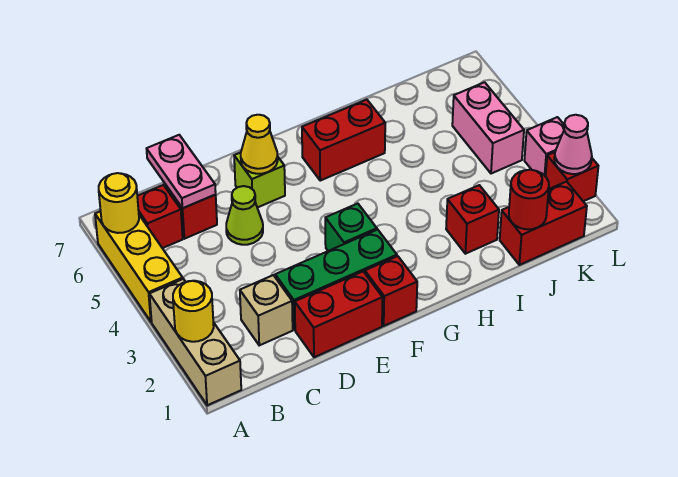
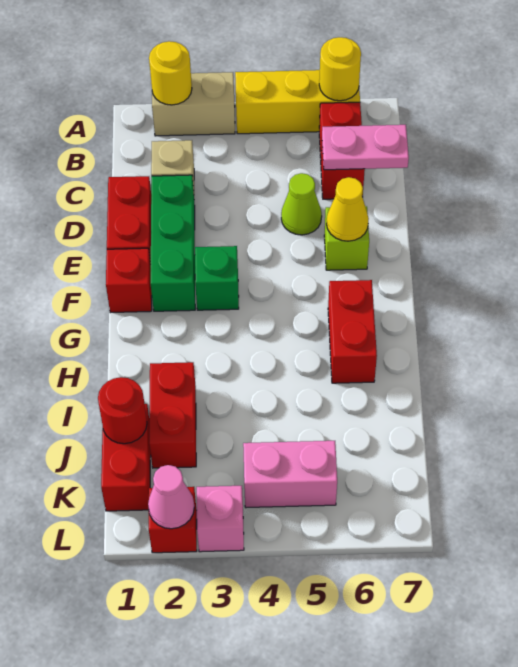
tan brick A1:A3 level 1 -> tan brick A2:A3 level 1
red brick I2 level 1 -> red brick I2:J2 level 1

